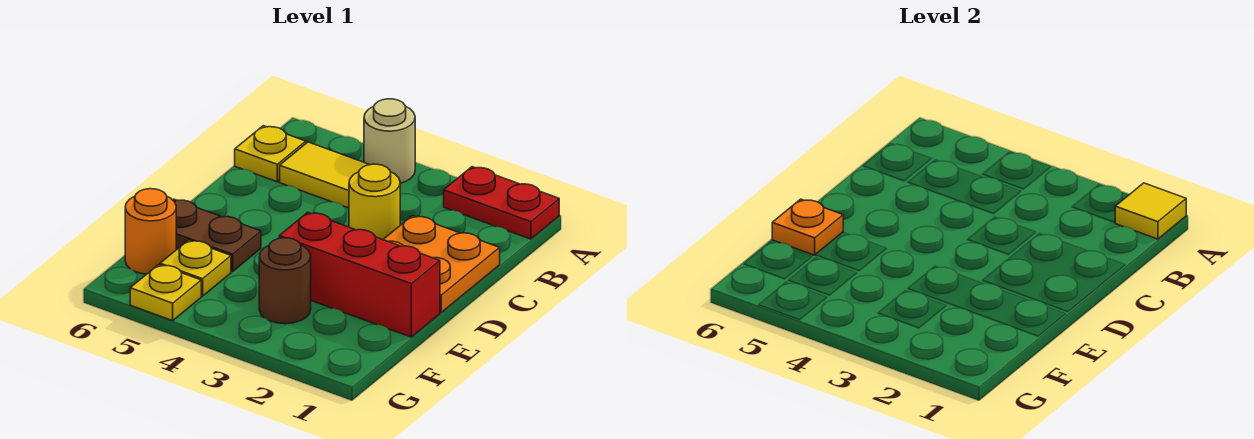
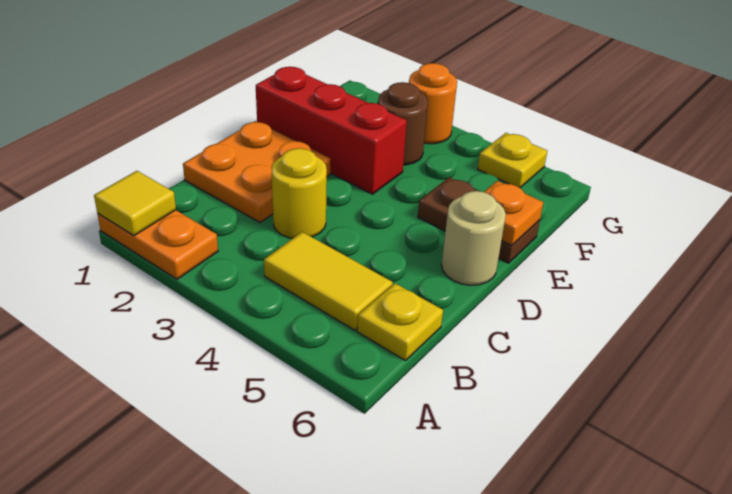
red plate A1:A2 level 1 -> orange plate A1:A2 level 1
tan round brick A4 level 1 -> tan round brick D6 level 1
yellow plate F5 level 1 -> none
orange round brick F6 level 1 -> orange round brick G3 level 1

